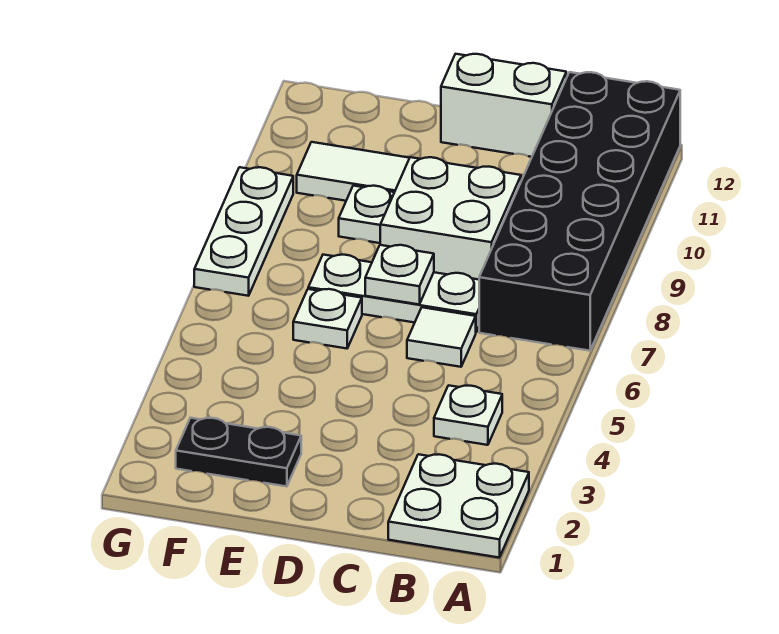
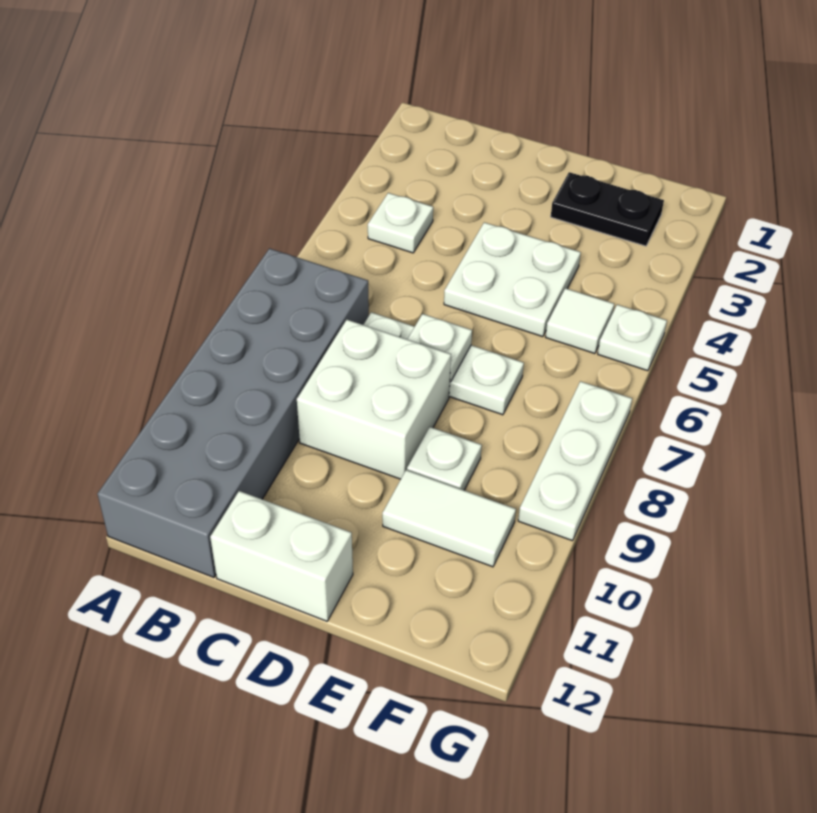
white plate A1:B2 level 1 -> white plate D4:E5 level 1
black brick A7:B12 level 1 -> grey brick A7:B12 level 1
white tile C6 level 1 -> white tile F5 level 1
white plate E6 level 1 -> white plate G5 level 1

